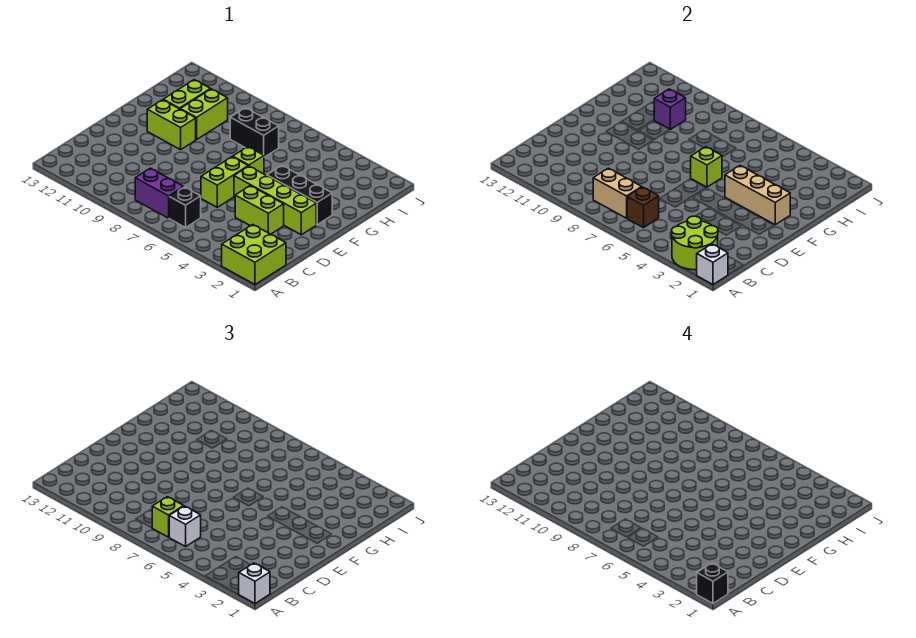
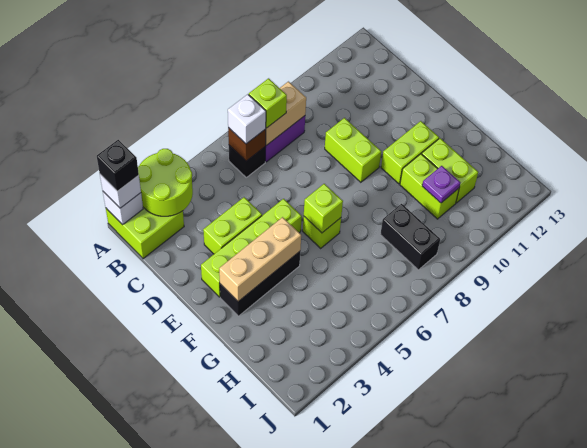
lime brick D6:E6 level 1 -> lime brick D9:E9 level 1
black brick H7:H8 level 1 -> black brick H8:I8 level 1
purple brick H10 level 2 -> purple plate H10 level 2

